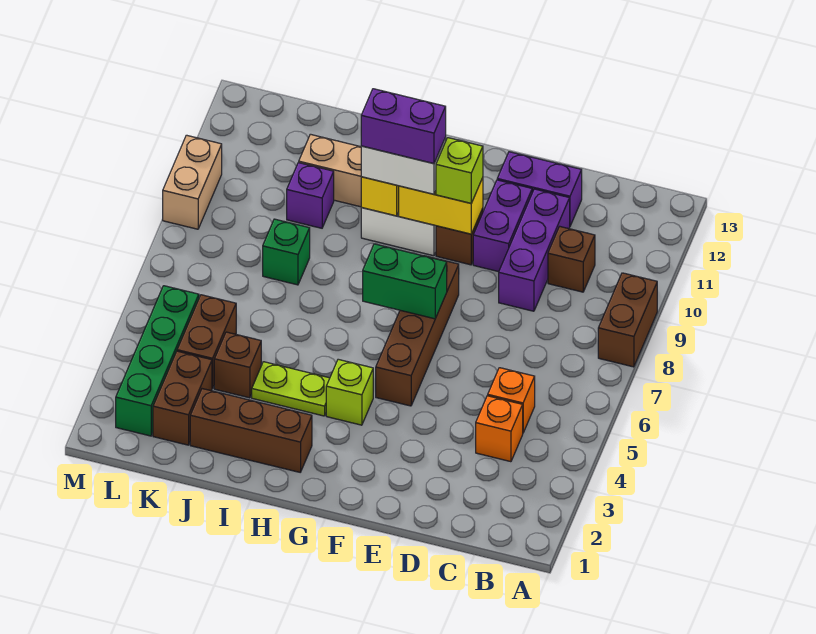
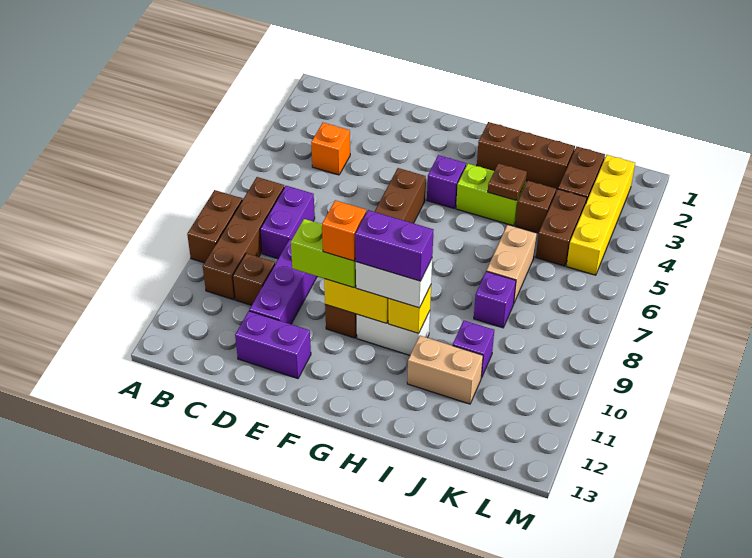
none -> brown brick B7:B10 level 1
orange brick C5 level 1 -> orange brick F10 level 4
purple brick E10:E11 level 1 -> purple brick C7:C8 level 1
green brick F7:G7 level 2 -> none
lime brick F10 level 3 -> lime brick E10:F10 level 3
lime brick G4 level 1 -> purple brick G4 level 1
lime plate H4:I4 level 1 -> lime brick H4:I4 level 1
none -> brown plate I4 level 2
green brick J8 level 1 -> purple brick J8 level 1
green brick L2:L5 level 1 -> yellow brick L2:L5 level 1
tan brick M9:M10 level 1 -> tan brick J6:J7 level 1

